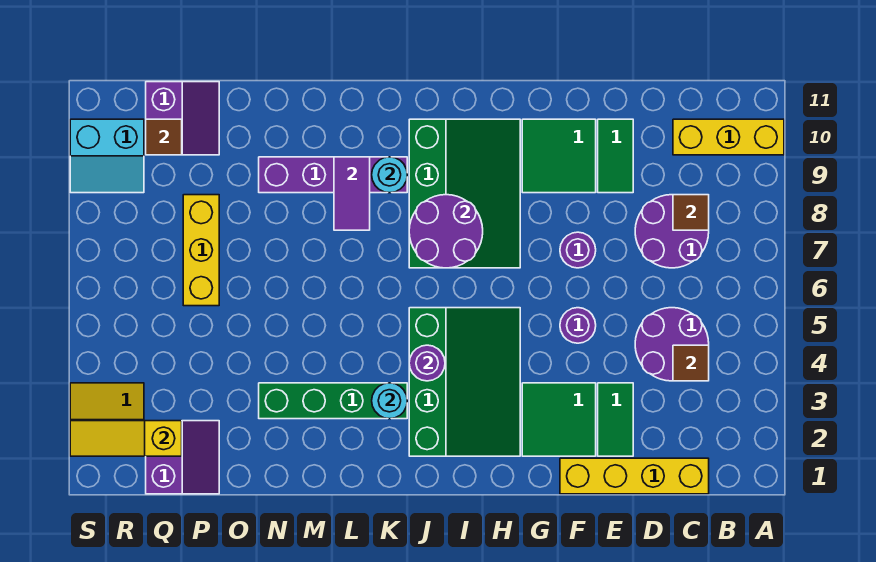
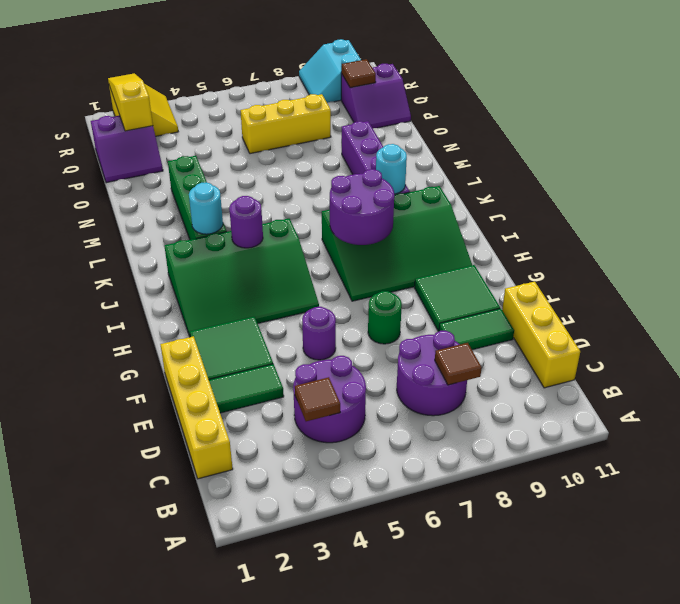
yellow brick A10:C10 level 1 -> yellow brick C11:E11 level 1
purple round brick F7 level 1 -> green round brick F7 level 1
purple tile L8:L9 level 2 -> none

